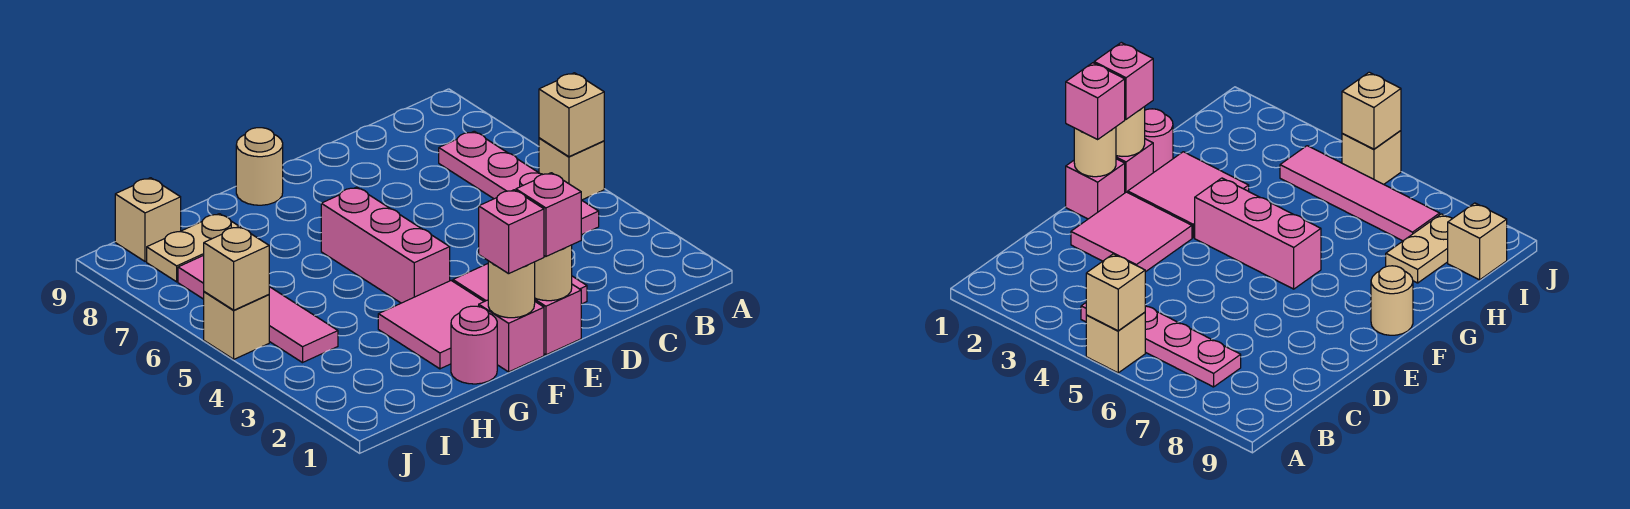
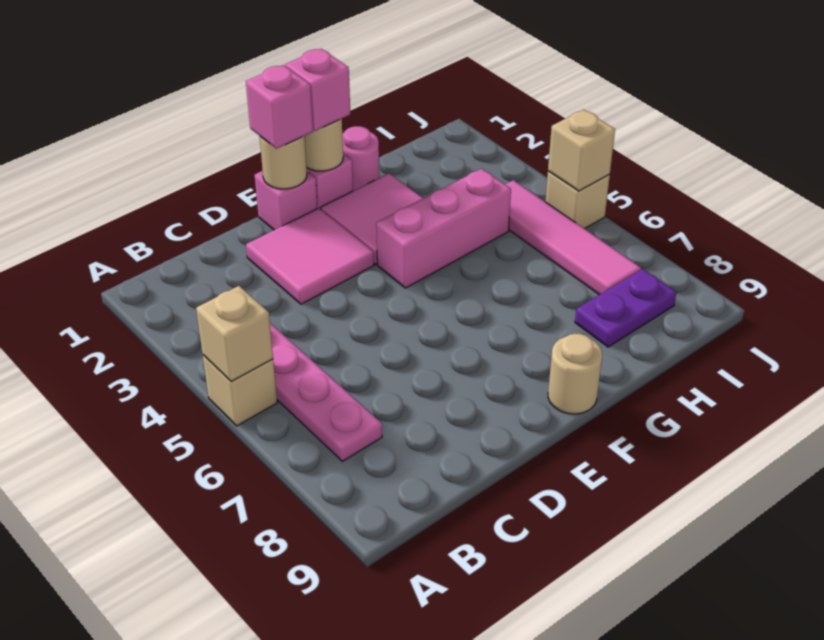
pink brick F4:F6 level 1 -> pink brick F4:H4 level 1
tan plate H8:I8 level 1 -> purple plate H8:I8 level 1
tan brick I9 level 1 -> none

